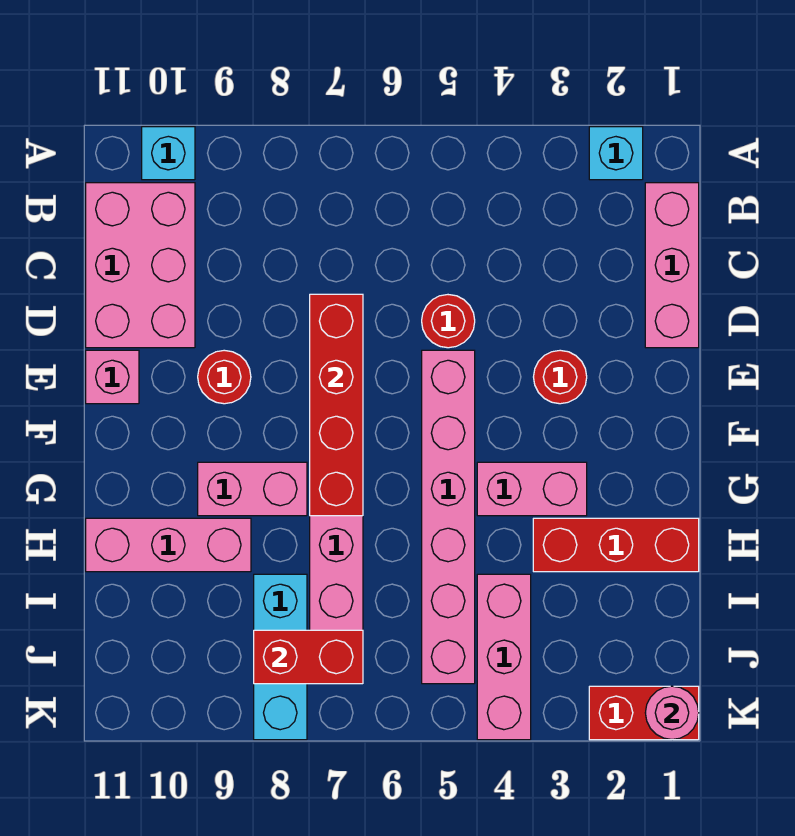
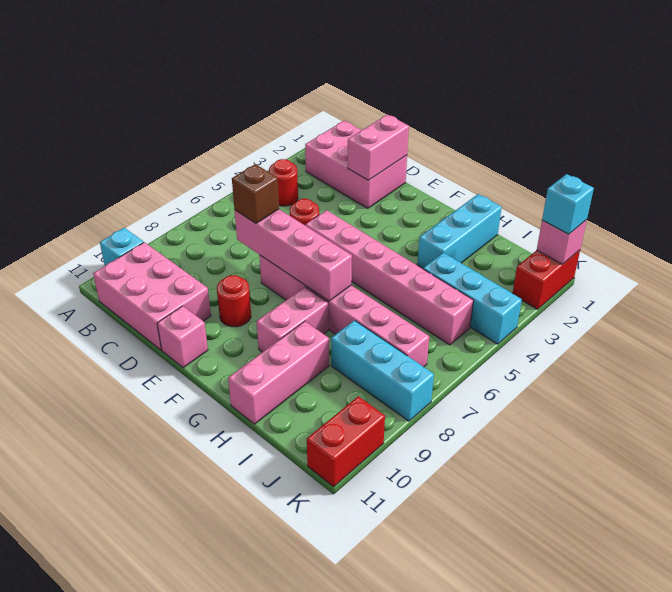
cyan brick A2 level 1 -> cyan brick K1 level 3
pink brick B1:D1 level 1 -> pink brick B1:D2 level 1
red brick D7:G7 level 2 -> pink brick D7:G7 level 2
none -> brown brick D7 level 3
red round brick E3 level 1 -> red round brick B4 level 1
pink brick G3:G4 level 1 -> pink brick D1:D2 level 2
red brick H1:H3 level 1 -> cyan brick H1:H3 level 1
pink brick I4:K4 level 1 -> cyan brick I4:K4 level 1
red brick J7:J8 level 2 -> red brick K10:K11 level 1
pink round brick K1 level 2 -> pink brick K1 level 2

